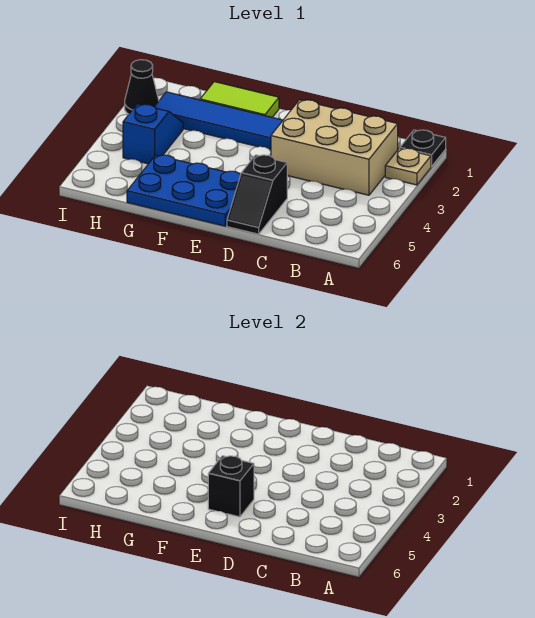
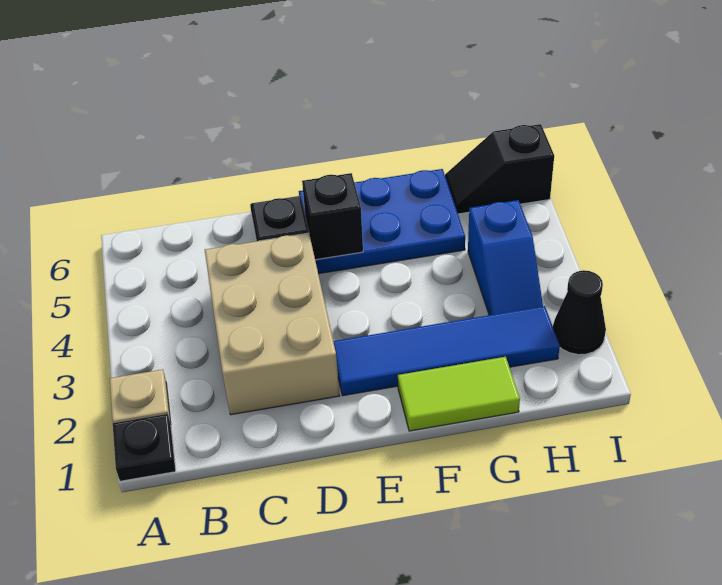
tan brick B2:D3 level 1 -> tan brick C2:D4 level 1
none -> black slope H6:I6 level 1 top I

